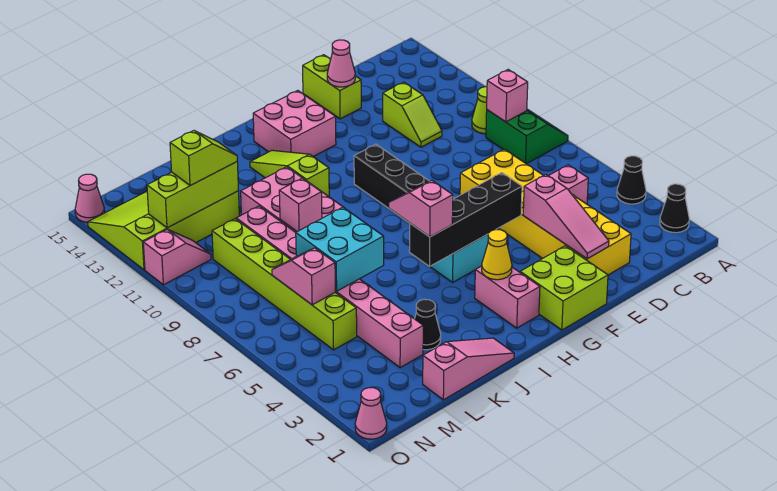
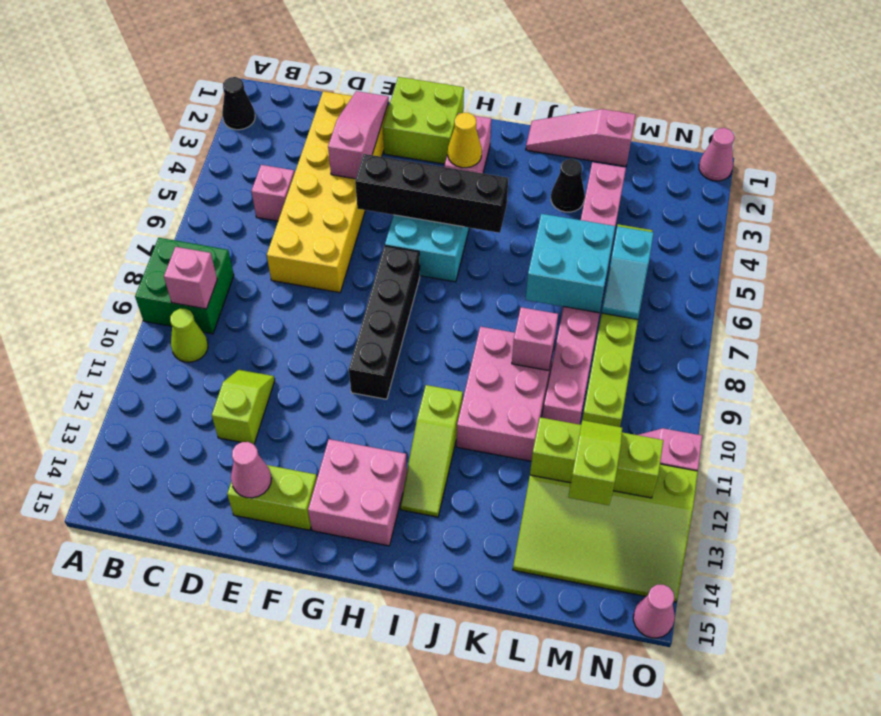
black cone A4 level 1 -> none
green slope A8:B9 level 1 top B -> green brick A8:B9 level 1
lime brick E14:E15 level 1 -> lime brick E14:F14 level 1
pink slope I5:I6 level 3 top 5 -> none
lime slope L12:M12 level 3 top M -> lime slope M12:M13 level 3 top 13
pink slope M6:M7 level 2 top 6 -> cyan slope M6:M7 level 2 top 6

